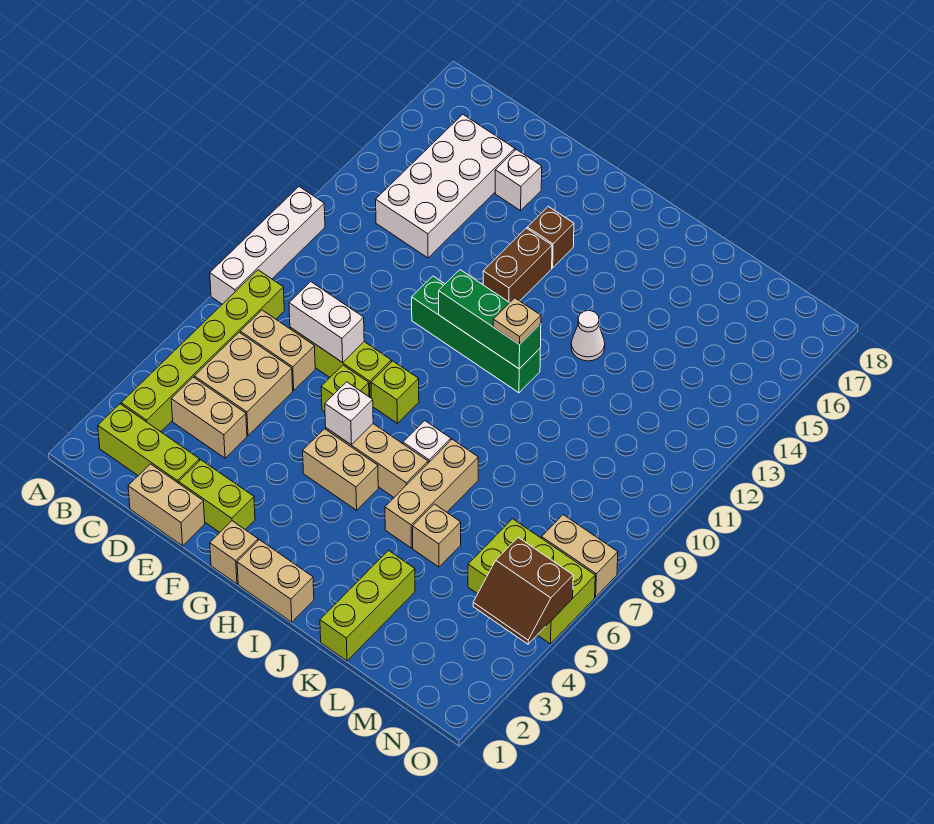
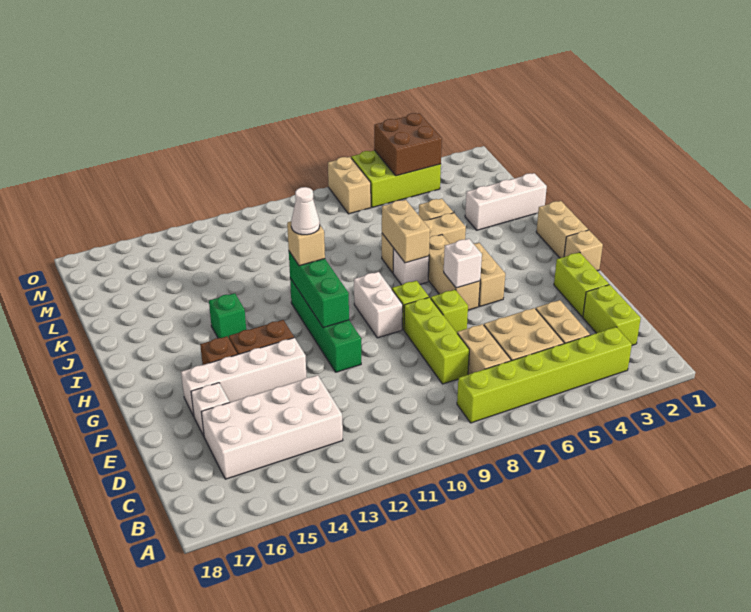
white brick A8:A11 level 1 -> white brick F13:F16 level 1
lime brick B2:D2 level 1 -> lime brick C2:D2 level 1
tan brick D1:E1 level 1 -> tan brick I7:J7 level 2
white brick D8:E8 level 2 -> white brick G9:H9 level 1
tan plate I11 level 3 -> tan brick I11 level 3
none -> green brick I14 level 1
white cone J13 level 1 -> white cone I11 level 4
lime brick K1:K3 level 1 -> white brick K1:K3 level 1
lime brick M5:O6 level 1 -> lime brick N4:O6 level 1
brown slope N4:O5 level 2 top 5 -> brown brick N4:O5 level 2

